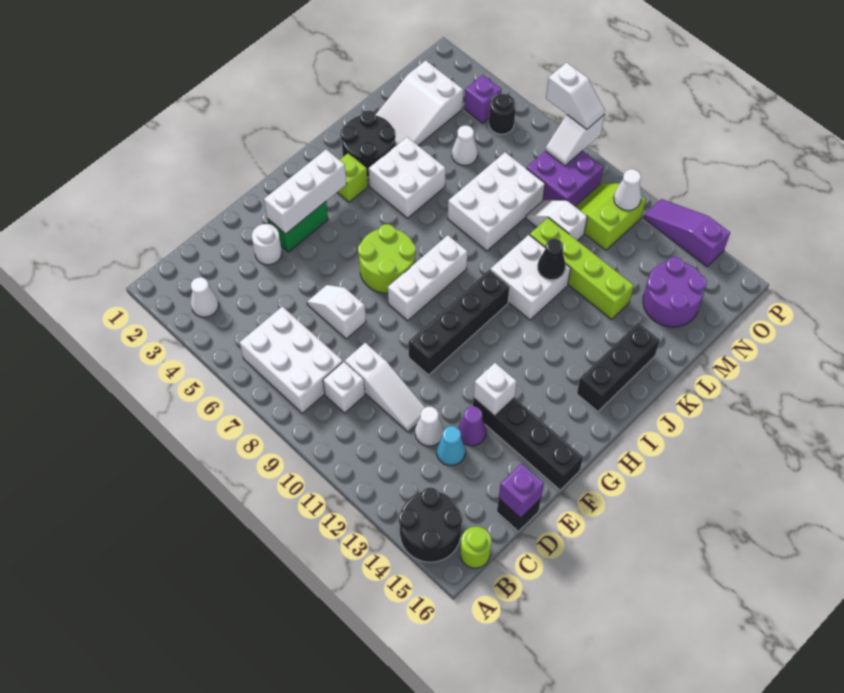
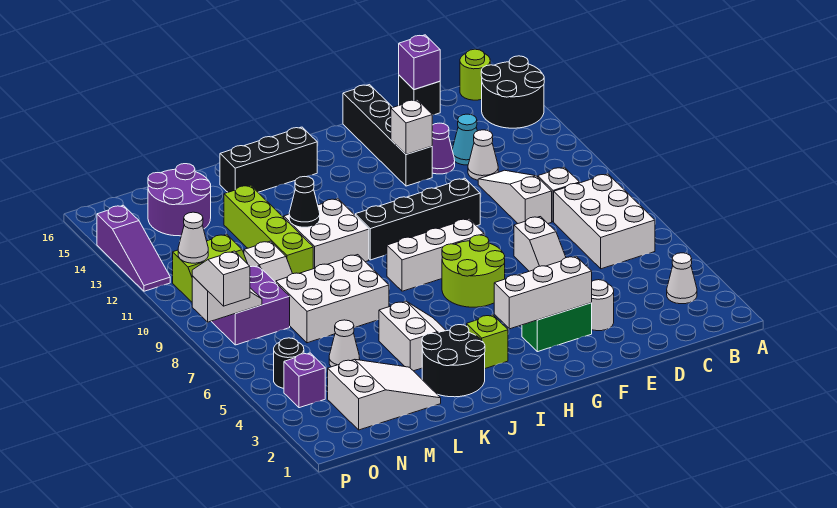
white brick J4:K5 level 1 -> white slope J4:K5 level 1 top K

